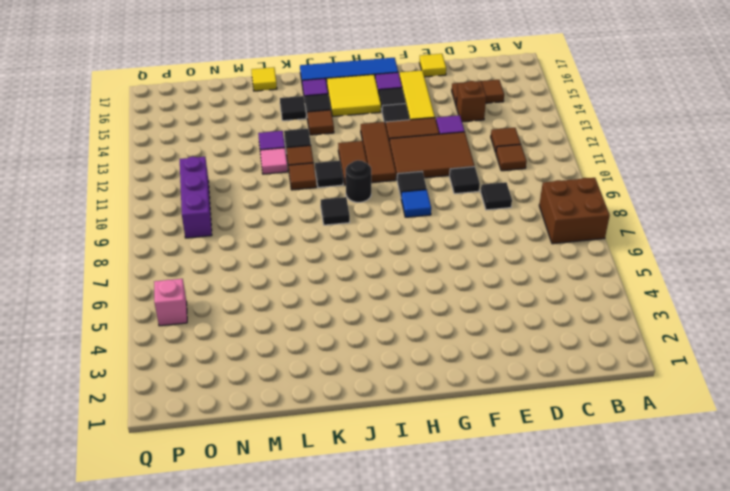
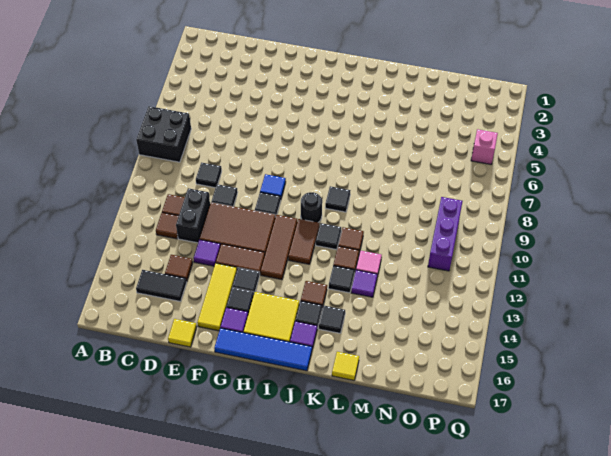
brown brick A7:B8 level 1 -> black brick A7:B8 level 1
brown tile C15:D15 level 1 -> black tile C15:D15 level 1
none -> black brick D11:D12 level 1
brown brick D14 level 1 -> brown tile D14 level 1

